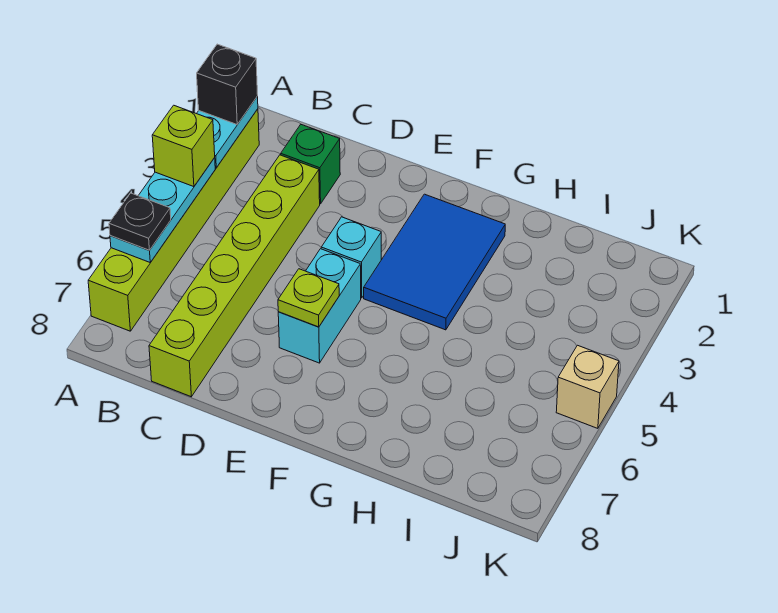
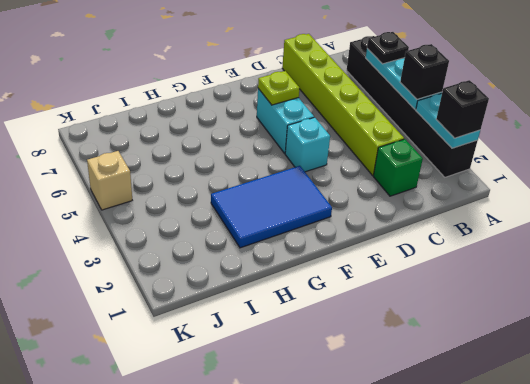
lime brick A2:A7 level 1 -> black brick A2:A7 level 1
lime brick A4 level 3 -> black brick A4 level 3
blue tile F2:G4 level 1 -> blue tile F2:H3 level 1

